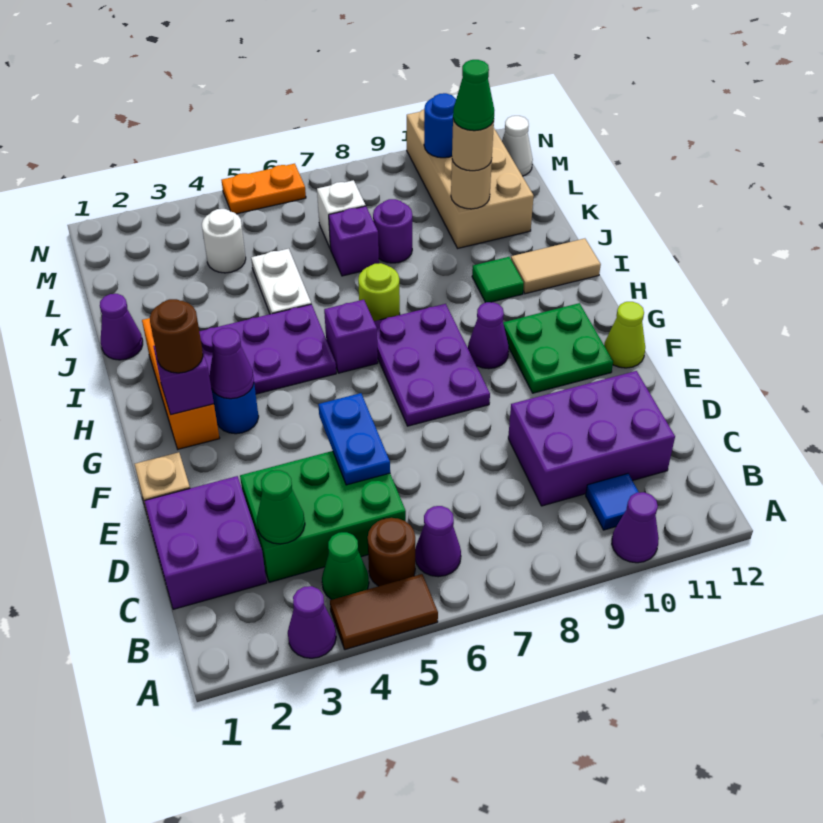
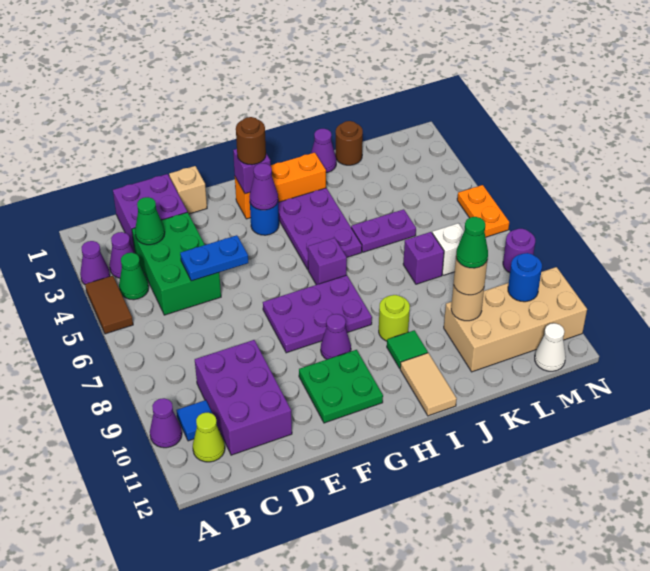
brown round brick B5 level 1 -> brown round brick K1 level 1
purple cone B6 level 1 -> purple cone B3 level 1
lime cone F12 level 1 -> lime cone B11 level 1
lime round brick I7 level 1 -> lime round brick I9 level 1
white plate J5:K5 level 1 -> purple plate J5:K5 level 1
purple round brick K8 level 1 -> purple round brick N8 level 1
white round brick L4 level 1 -> none

